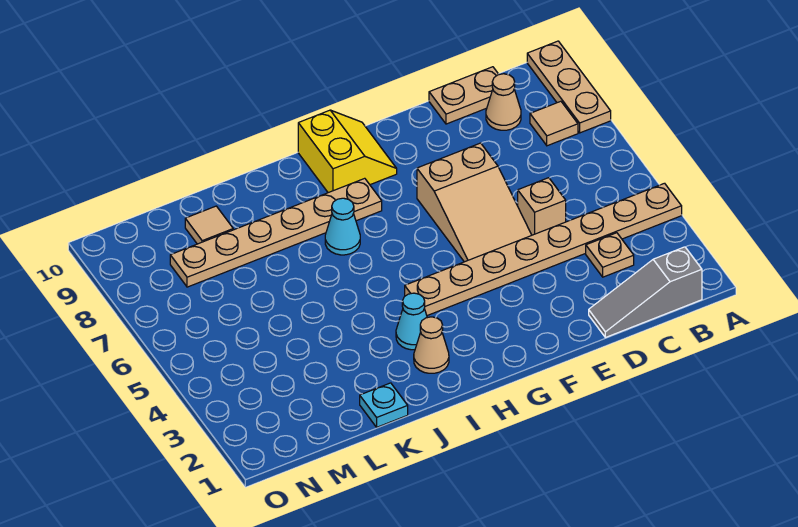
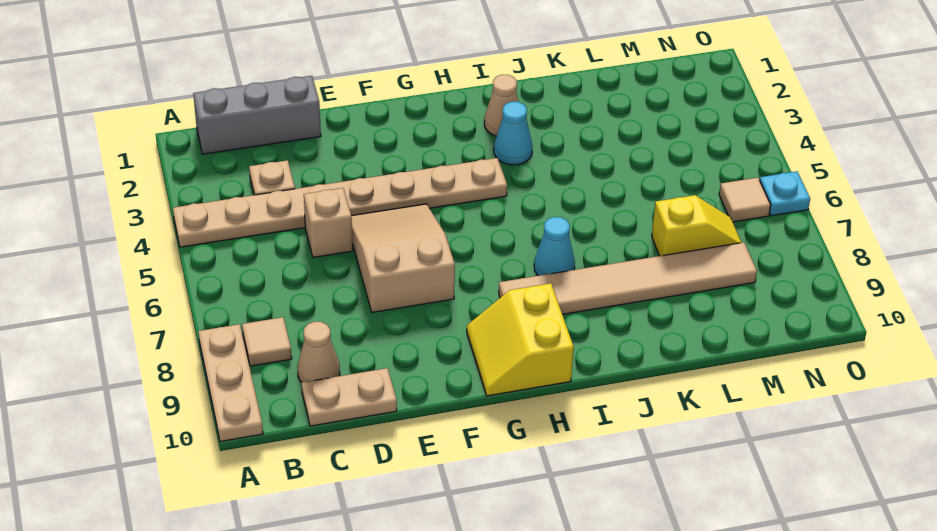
grey slope B1:D1 level 1 top B -> grey brick B1:D1 level 1
tan plate H8:M8 level 1 -> tan tile H8:M8 level 1
cyan plate K1 level 1 -> cyan plate O6 level 1
none -> yellow slope L7:M7 level 1 top L
tan tile L9 level 1 -> tan tile N6 level 1

